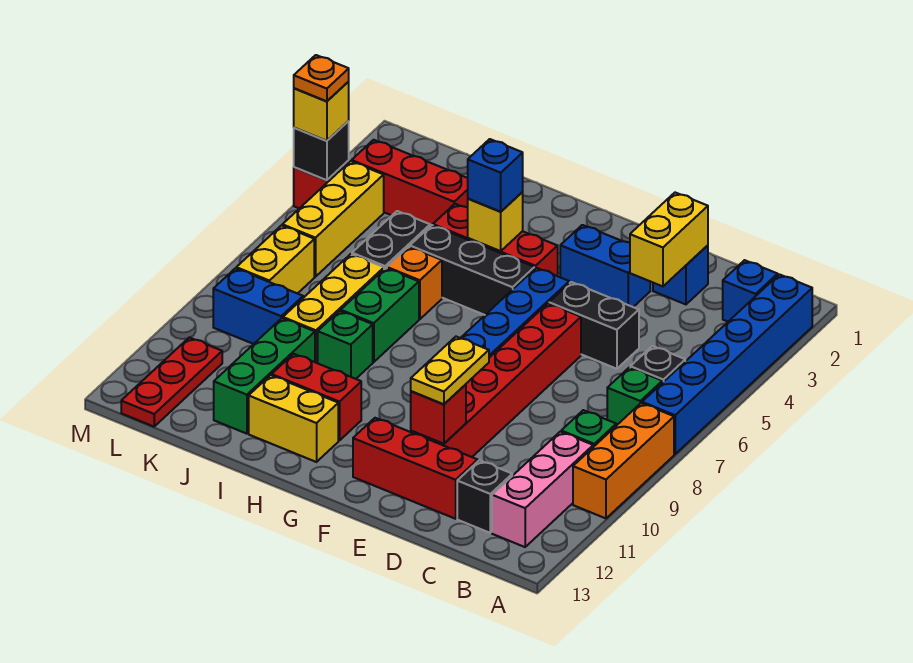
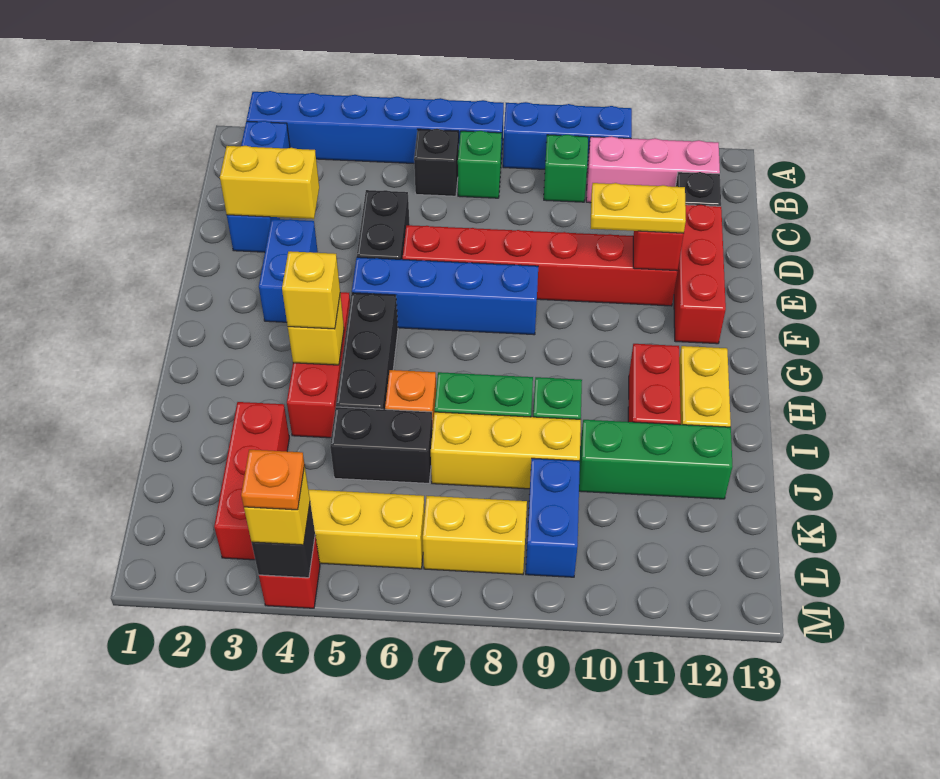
orange brick A8:A10 level 1 -> blue brick A8:A10 level 1
blue brick H4 level 3 -> yellow brick H4 level 3
red plate L11:L13 level 1 -> none

